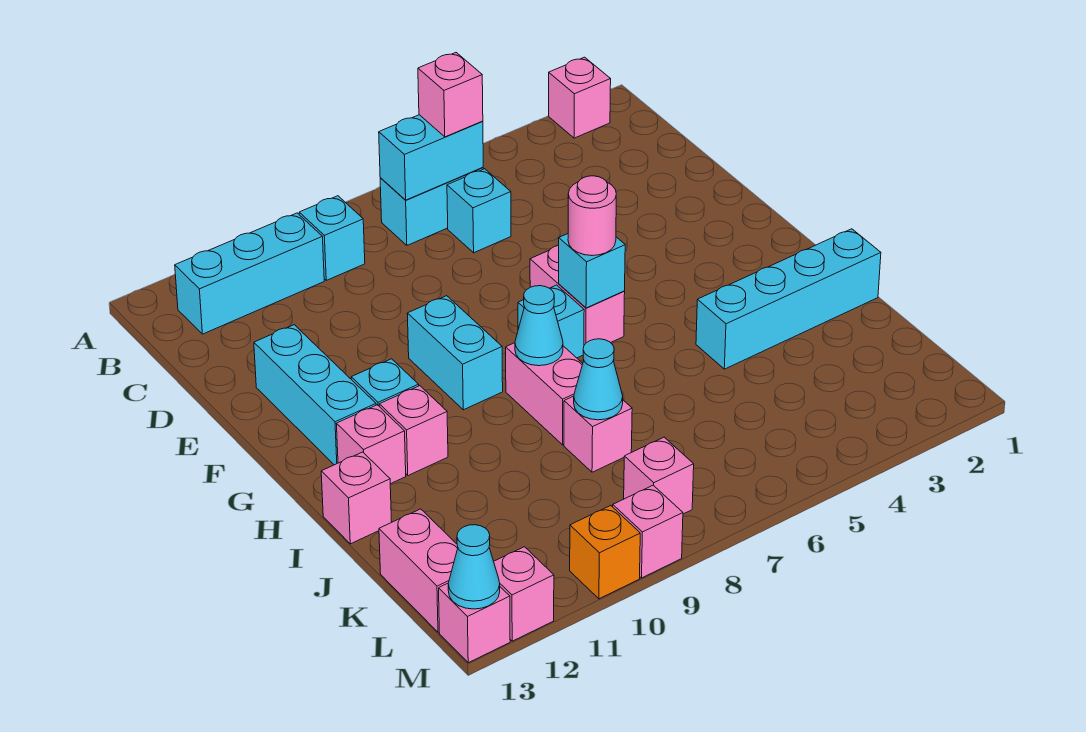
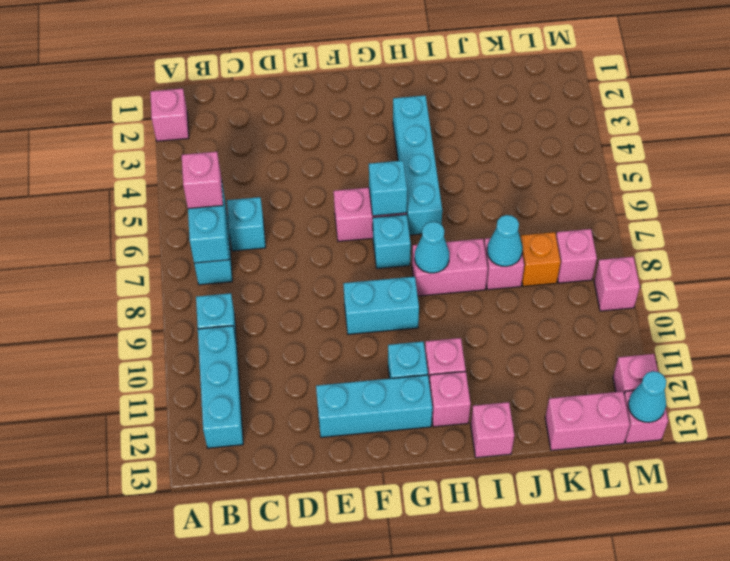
pink round brick G6 level 3 -> none
cyan brick I1:I4 level 1 -> cyan brick H3:H6 level 1
orange brick M10 level 1 -> orange brick K8 level 1

